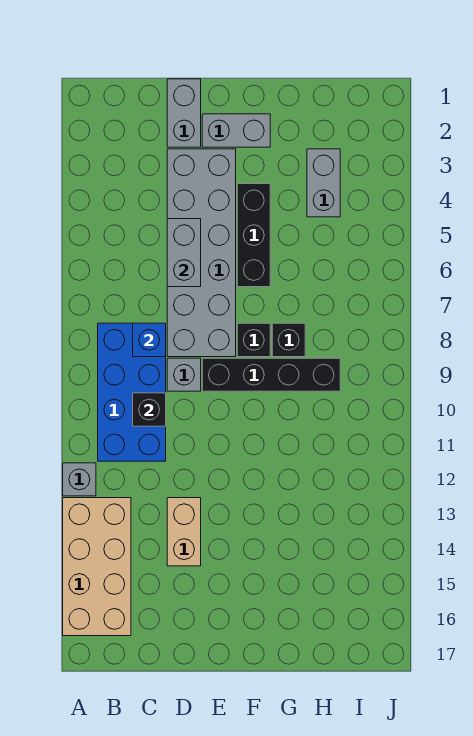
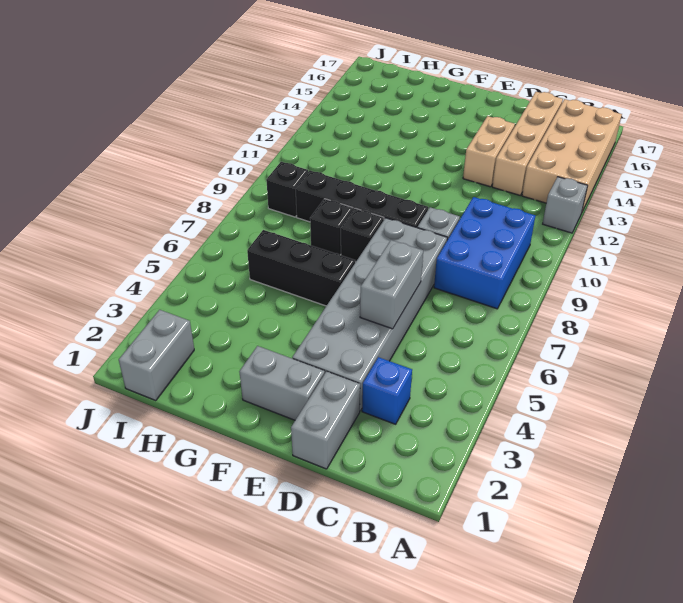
blue brick B8:C11 level 1 -> blue brick B8:C10 level 1
blue brick C8 level 2 -> blue brick C3 level 1
black brick C10 level 2 -> black brick I9 level 1
none -> tan brick C13:C16 level 1
black brick F4:F6 level 1 -> black brick F6:H6 level 1
grey brick H3:H4 level 1 -> grey brick I1:I2 level 1

